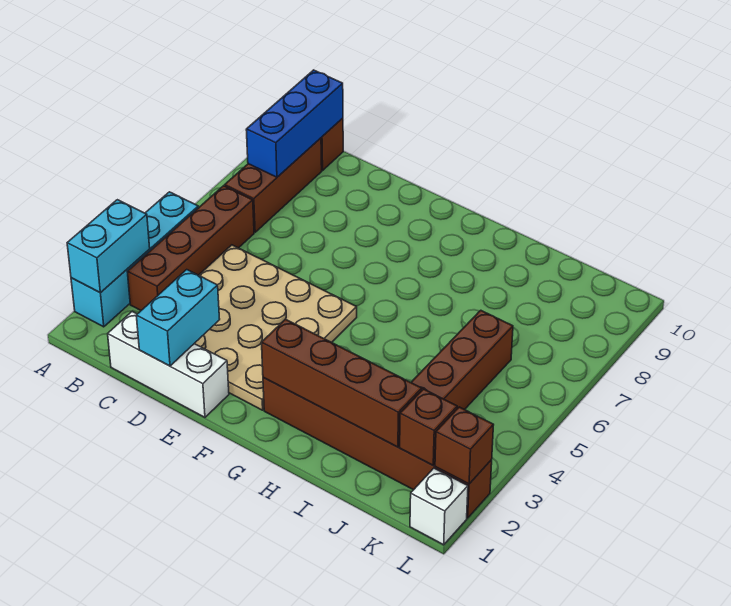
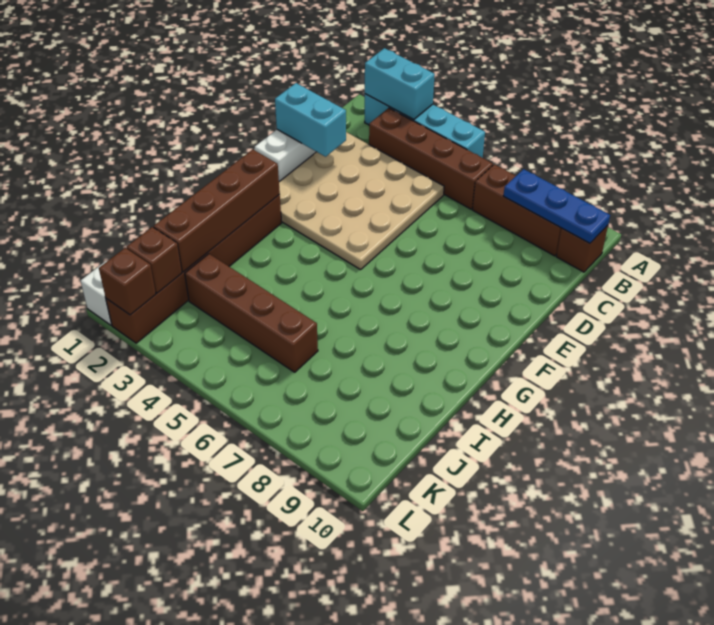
blue brick B8:B10 level 2 -> blue plate B8:B10 level 2

